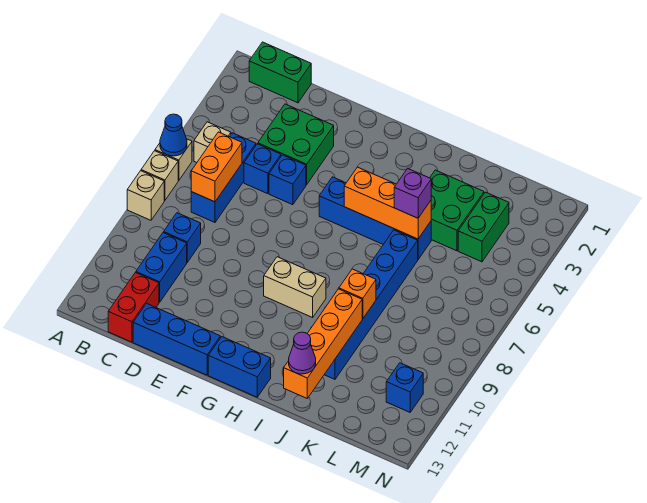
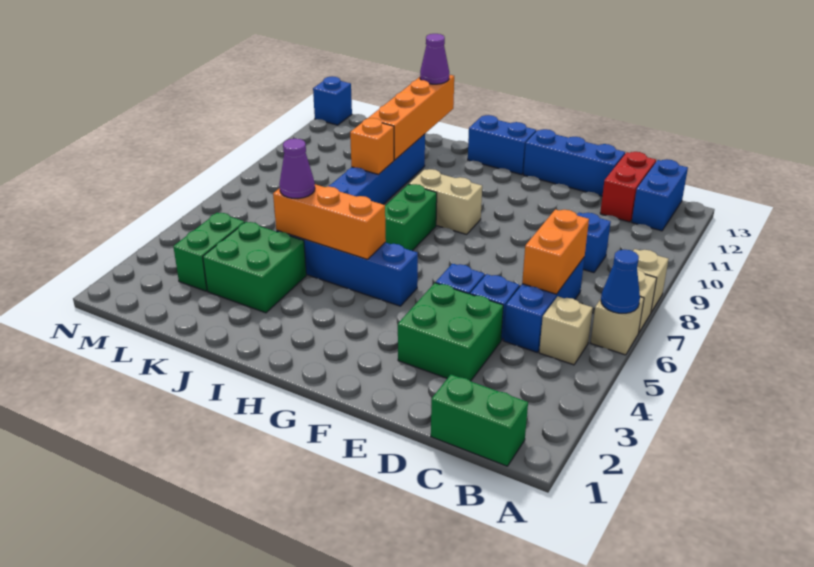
blue brick C10:C11 level 1 -> blue brick B12:B13 level 1
none -> green brick H7:H8 level 1
purple brick J5 level 3 -> purple cone J5 level 3
blue brick M11 level 1 -> blue brick N13 level 1

